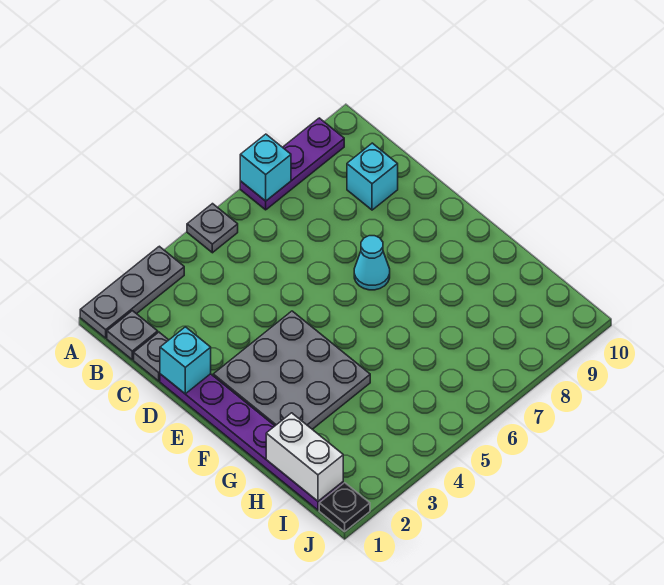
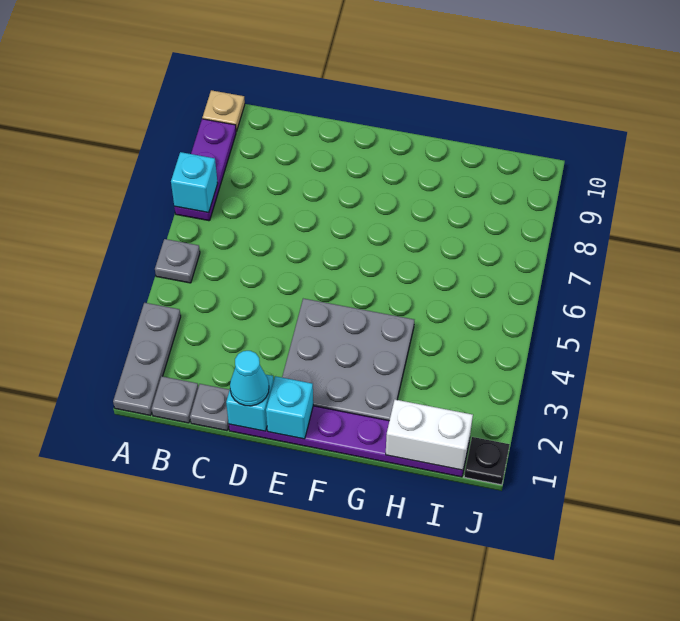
none -> tan plate A10 level 1
cyan brick C9 level 1 -> cyan brick E1 level 2
cyan cone E7 level 1 -> cyan cone D1 level 3

